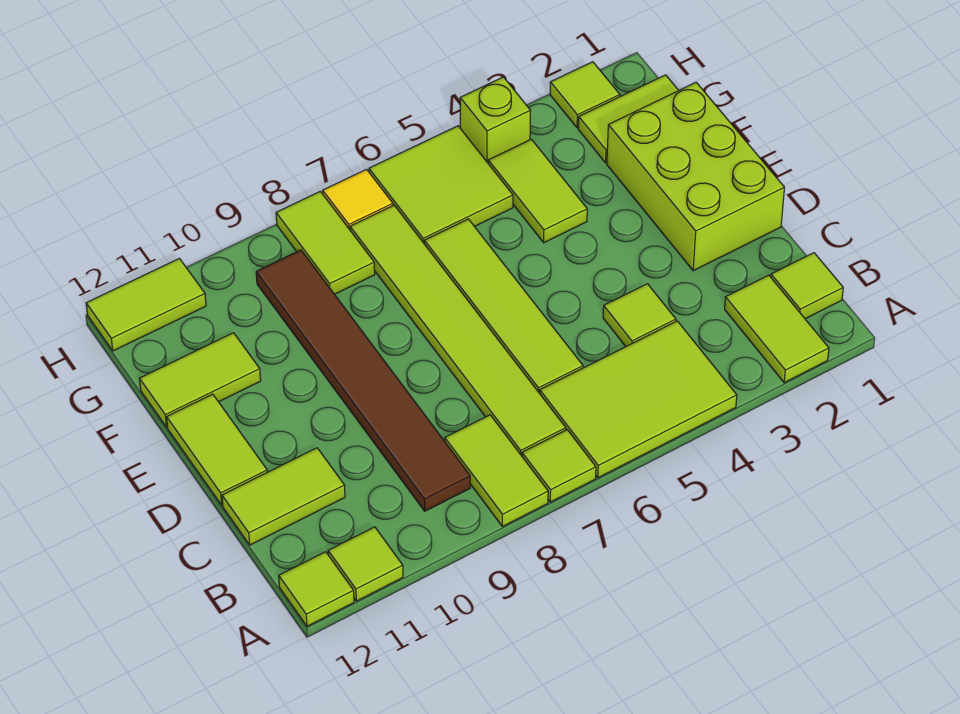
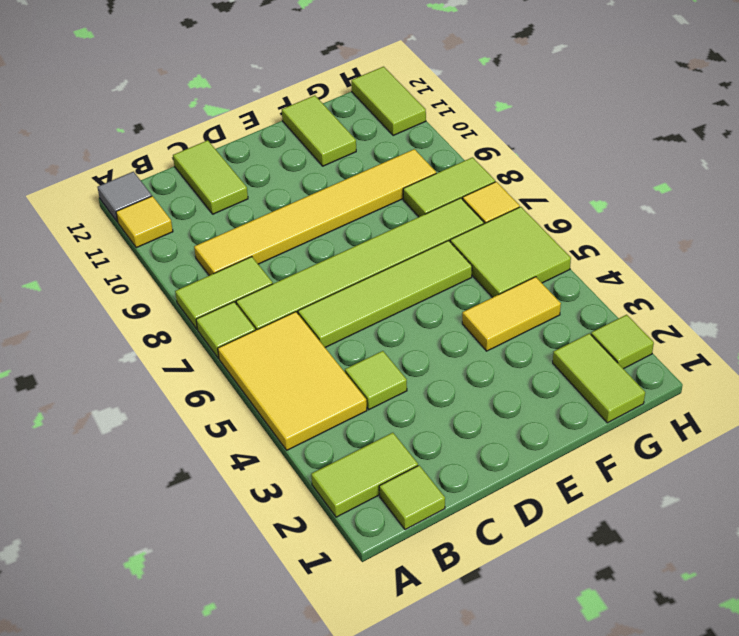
lime tile A4:B6 level 1 -> yellow tile A4:B6 level 1
lime tile A11 level 1 -> yellow tile A11 level 1
lime tile A12 level 1 -> grey tile A12 level 1
brown tile B9:G9 level 1 -> yellow tile B9:G9 level 1
lime brick D1:F2 level 1 -> none
lime tile D12:E12 level 1 -> none
lime tile F4:G4 level 1 -> yellow tile F4:G4 level 1
lime brick H4 level 1 -> none

